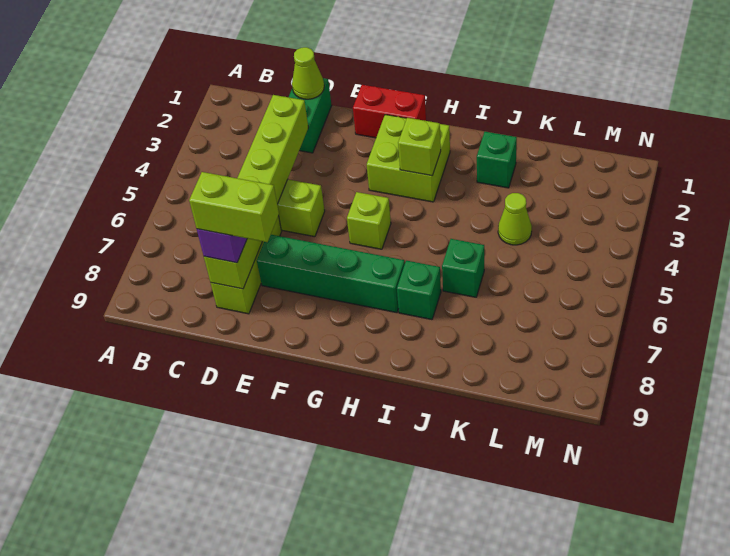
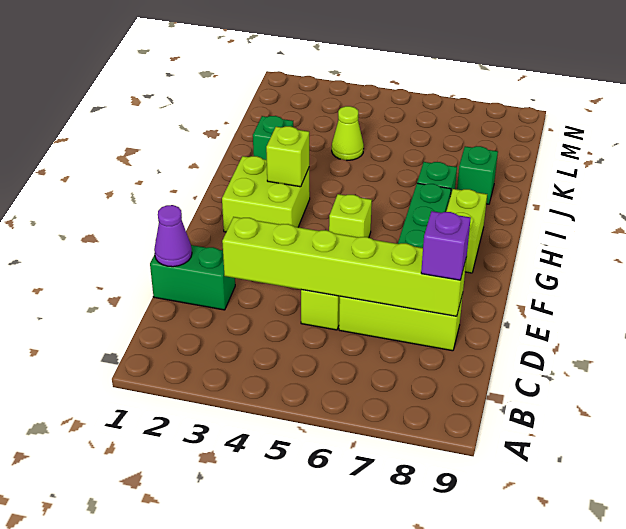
lime cone D1 level 2 -> purple cone D1 level 2
lime brick D8:E8 level 4 -> lime brick G8:H8 level 1
red brick F1:G1 level 1 -> none
green brick J6 level 1 -> green brick J8 level 1

